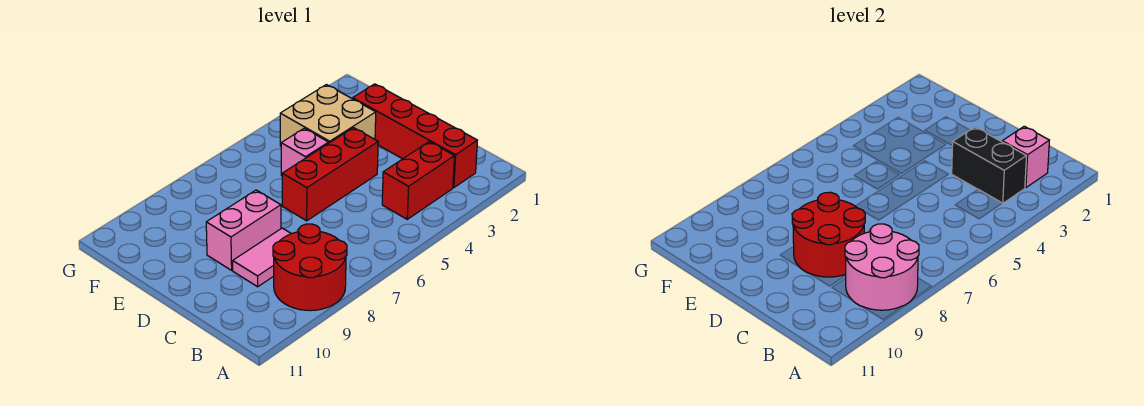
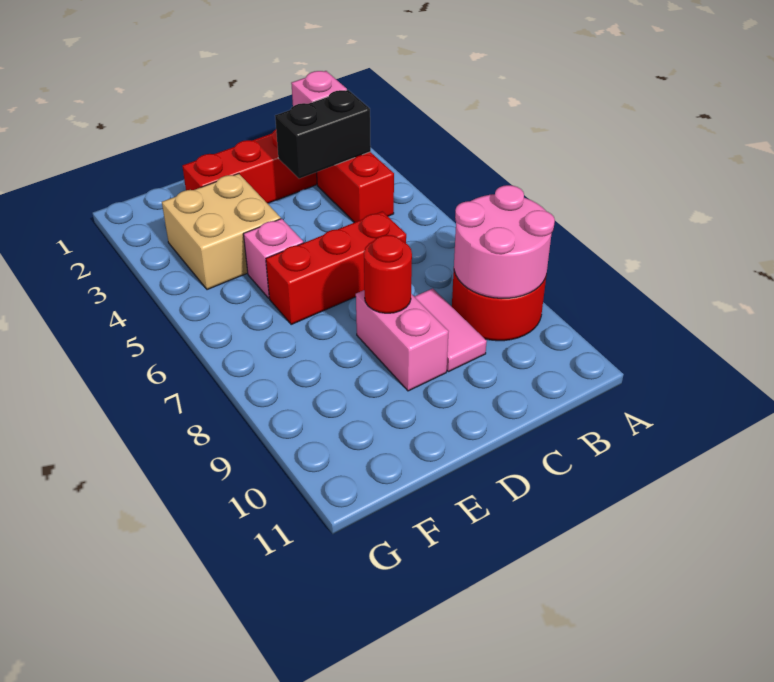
red round brick C8:D9 level 2 -> red round brick D8 level 2
red brick D4:D6 level 1 -> red brick C6:E6 level 1

